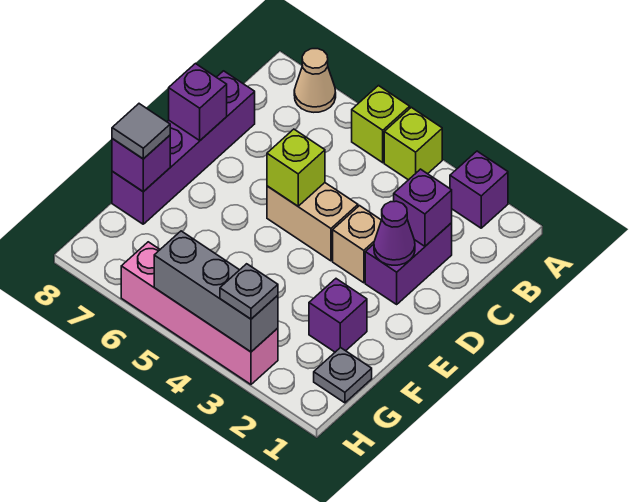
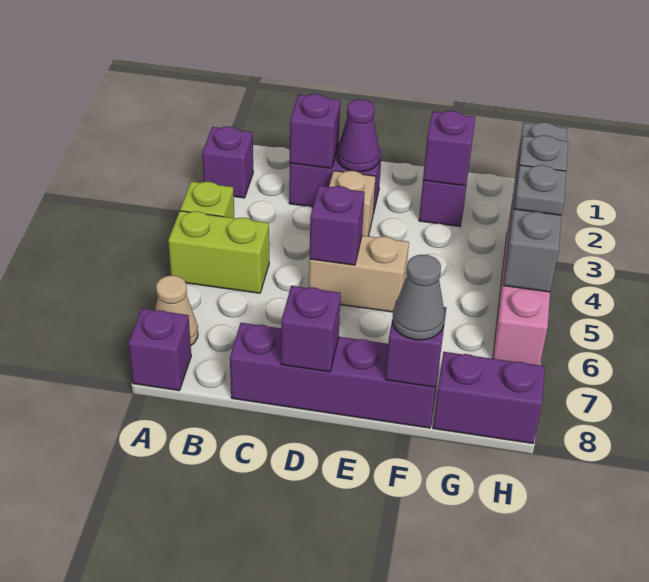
lime brick A5 level 1 -> lime brick A5:B5 level 1
none -> purple brick A8 level 1
tan brick D4:D5 level 1 -> tan brick D5:E5 level 1
lime brick D5 level 2 -> purple brick D5 level 2
none -> purple brick F2 level 2
grey tile F8 level 3 -> grey cone F8 level 3
grey plate G1 level 1 -> grey plate H4 level 3
none -> purple brick G8:H8 level 1
grey brick H3:H5 level 2 -> grey brick H2:H5 level 2

